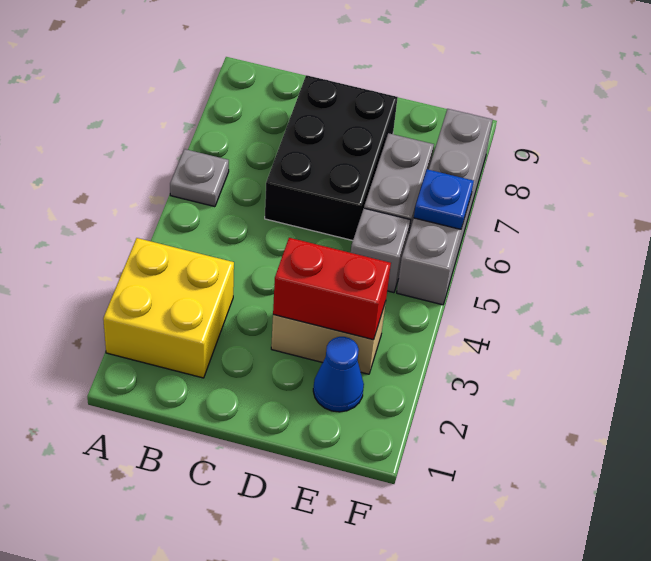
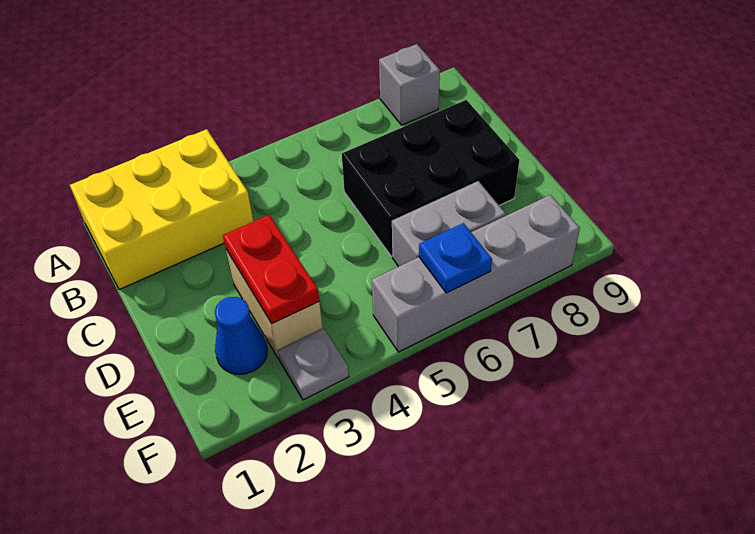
yellow brick A2:B3 level 1 -> yellow brick A1:B3 level 1
grey plate A6 level 1 -> grey plate F3 level 1
red brick D3:E3 level 2 -> red plate D3:E3 level 2
grey brick E5 level 1 -> grey brick A8 level 1

